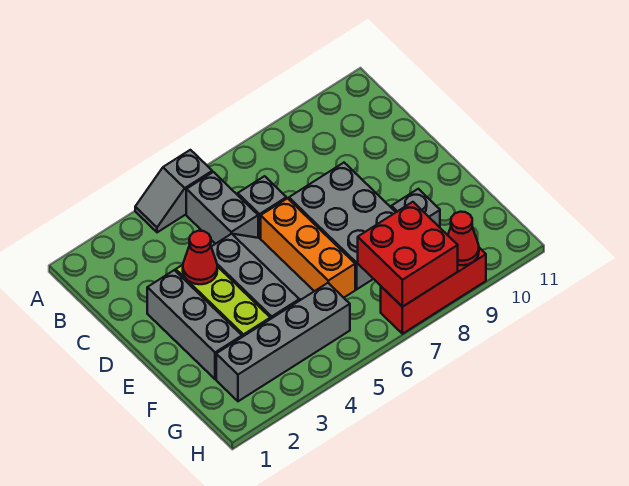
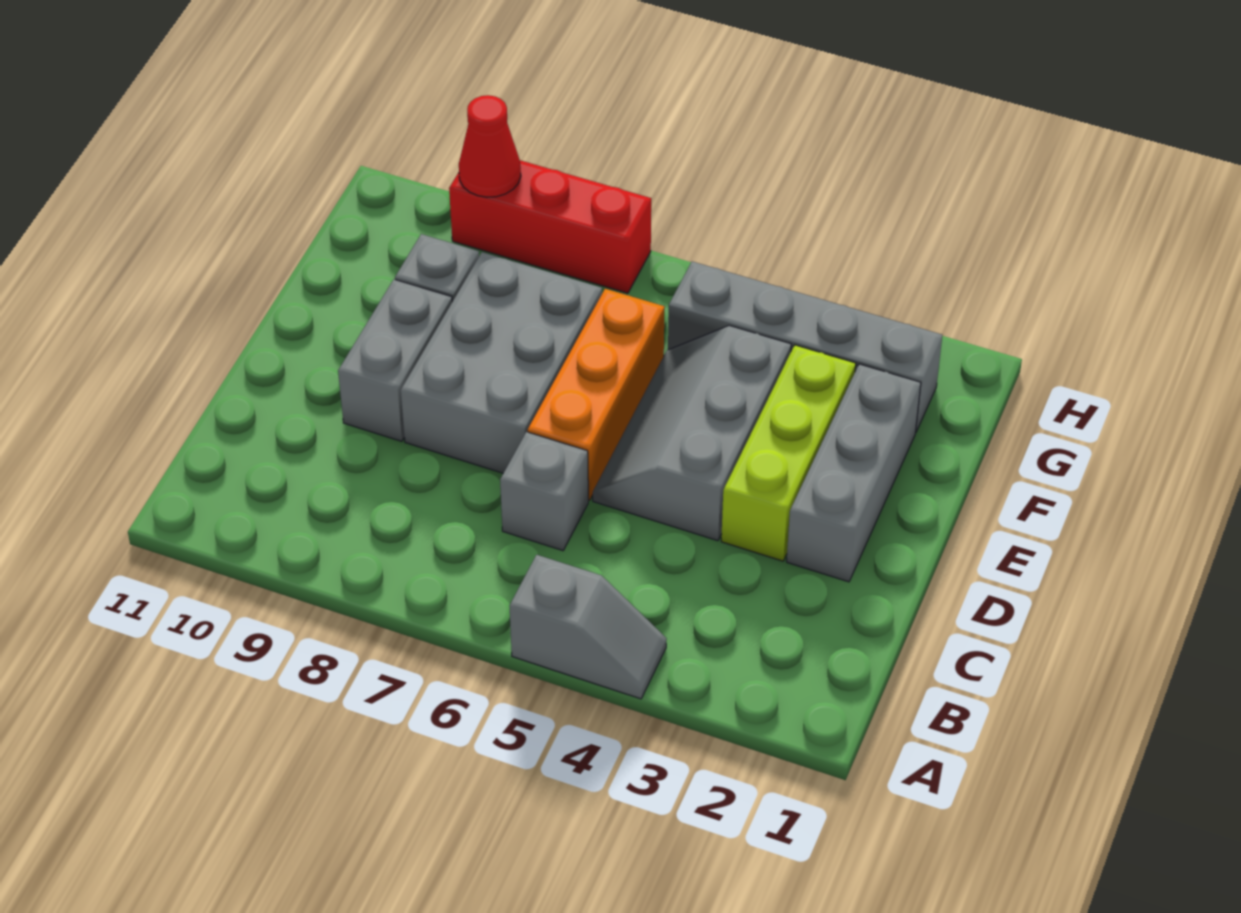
grey brick B5:C5 level 1 -> grey brick D9:E9 level 1
red cone D3 level 2 -> none
red brick G7:H8 level 2 -> none

